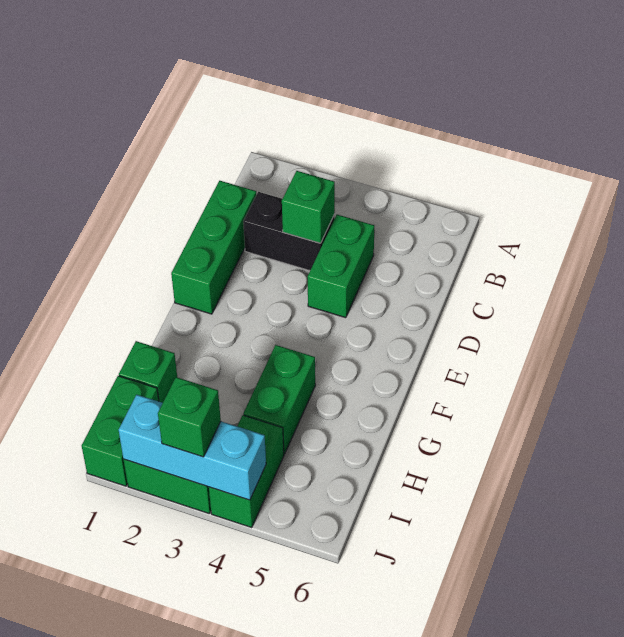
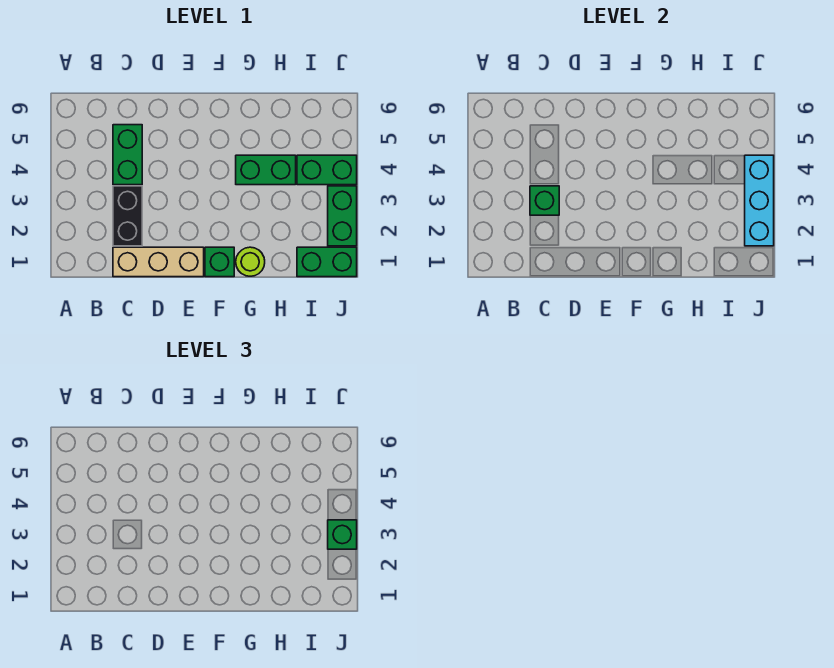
green brick C1:E1 level 1 -> tan brick C1:E1 level 1
green brick C4:D4 level 1 -> green brick C4:C5 level 1
none -> lime round brick G1 level 1
green brick H1 level 1 -> green brick F1 level 1

